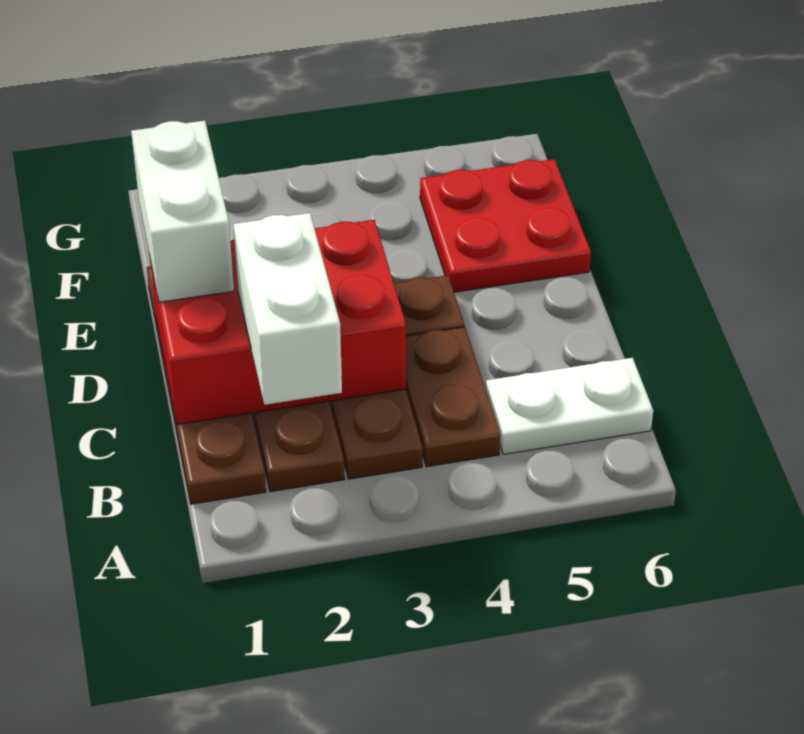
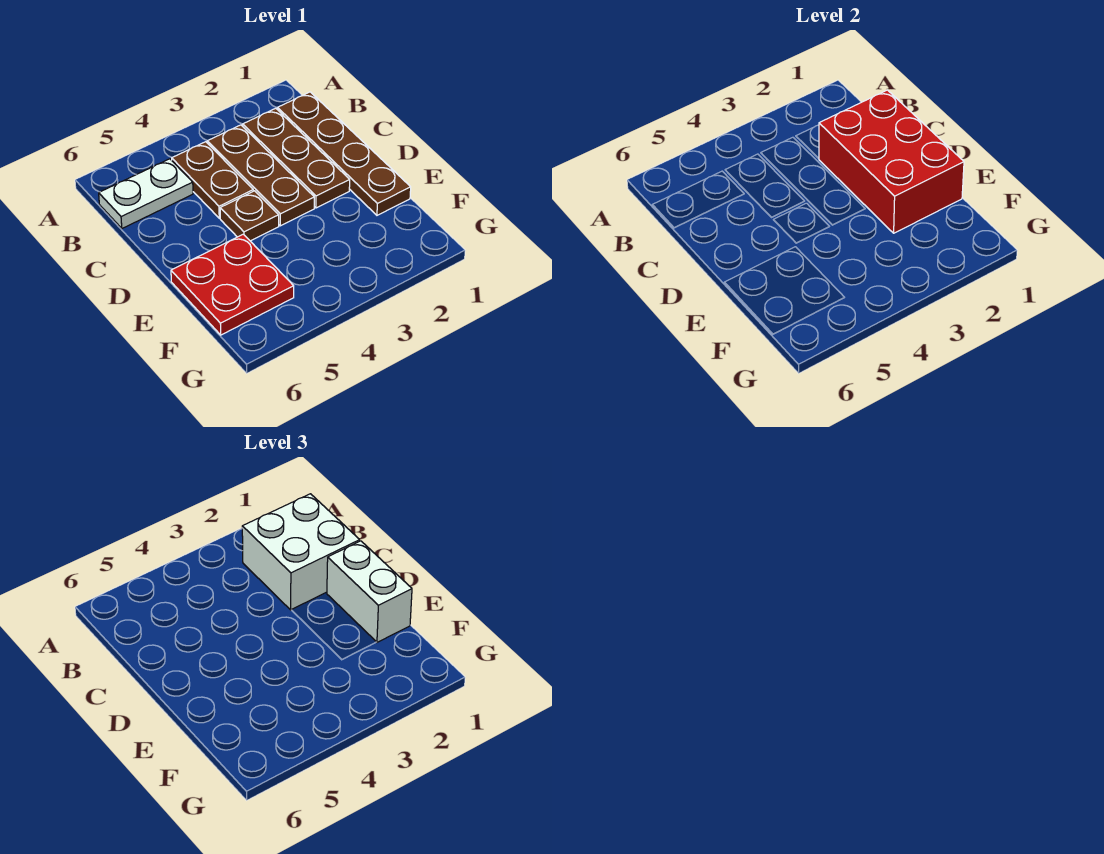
white brick B2:C2 level 3 -> white brick B1:C2 level 3
red brick C1:D3 level 2 -> red brick C1:E2 level 2

